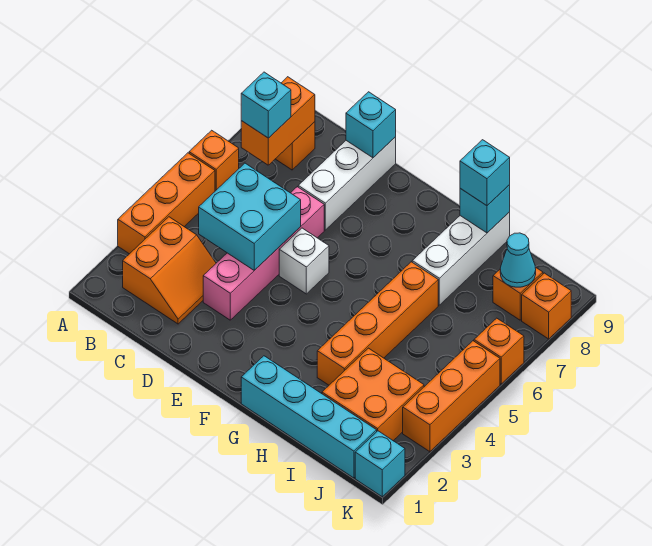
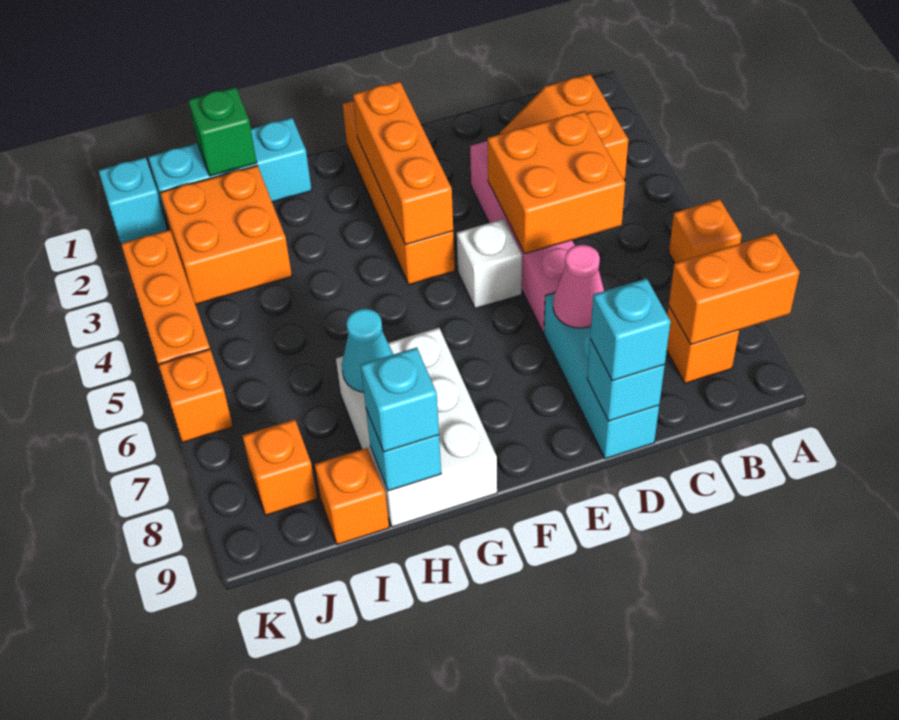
orange brick A3:A5 level 1 -> orange brick F2:F4 level 2
orange brick B7:B8 level 2 -> orange brick A8:B8 level 2
cyan brick B7 level 3 -> cyan brick D9 level 3
cyan brick C4:D5 level 2 -> orange brick C4:D5 level 2
white brick D7:D9 level 1 -> cyan brick D7:D9 level 1
none -> pink cone D7 level 2
cyan brick G1:J1 level 1 -> cyan brick H1:J1 level 1
orange brick H3:H6 level 1 -> orange brick F1:F4 level 1
white brick H7:H9 level 1 -> white brick G7:H9 level 1
none -> green brick I1 level 2
cyan cone J8 level 2 -> cyan cone H7 level 2
orange brick K8 level 1 -> orange brick I9 level 1

